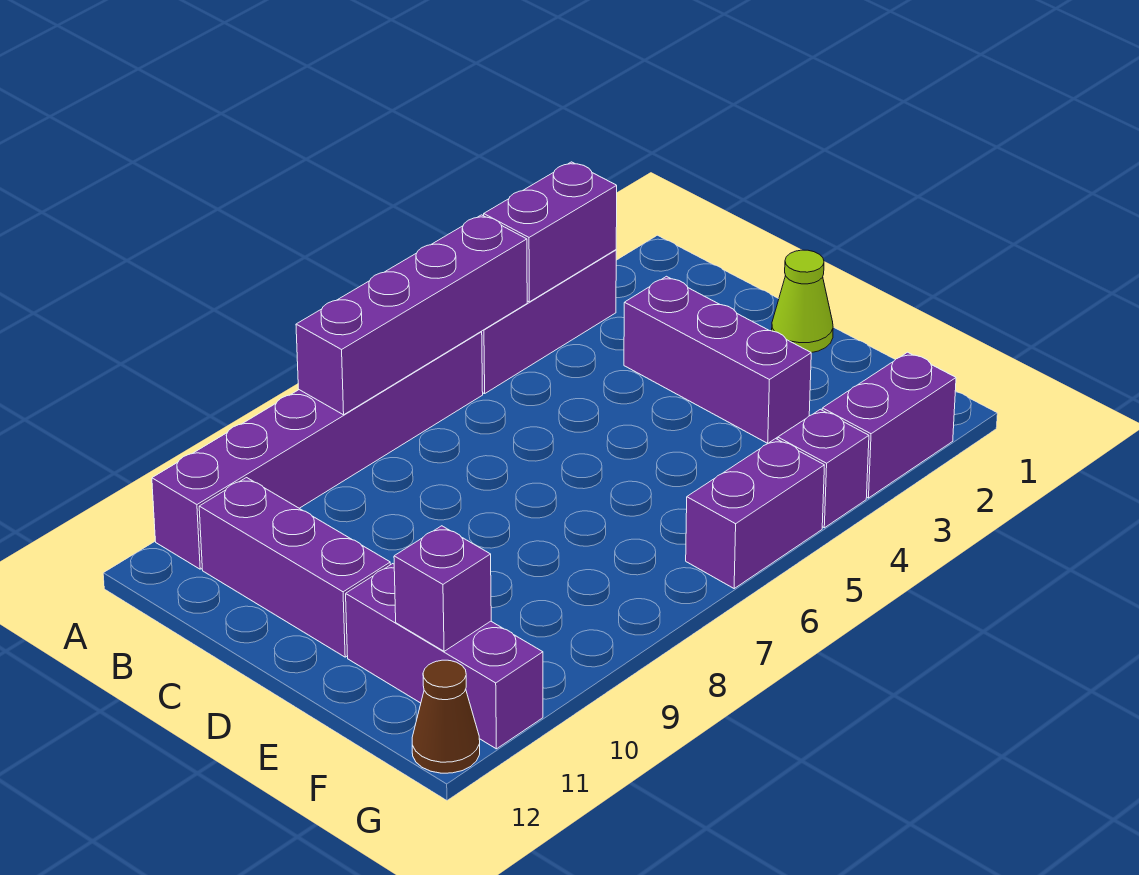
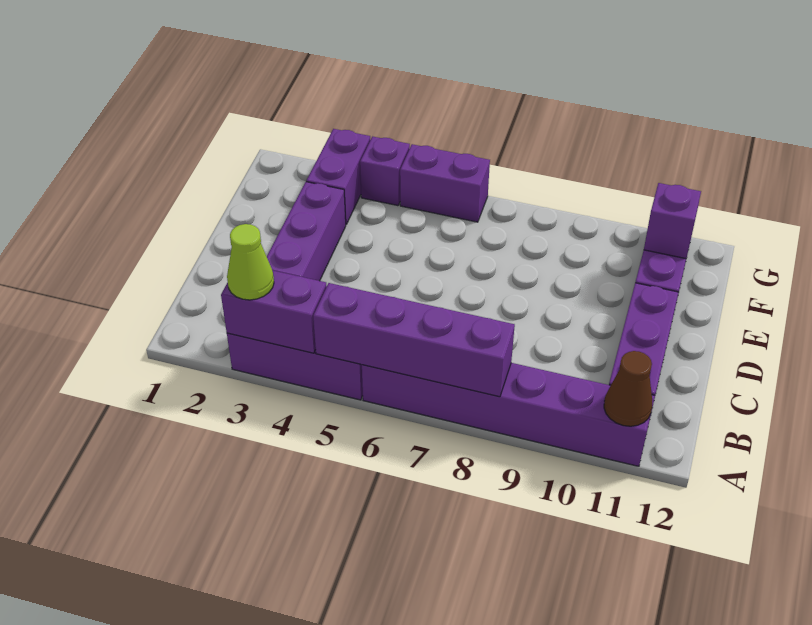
lime cone D1 level 1 -> lime cone A3 level 3
purple brick G2:G3 level 1 -> purple brick F3:G3 level 1
brown cone G12 level 1 -> brown cone A11 level 2

